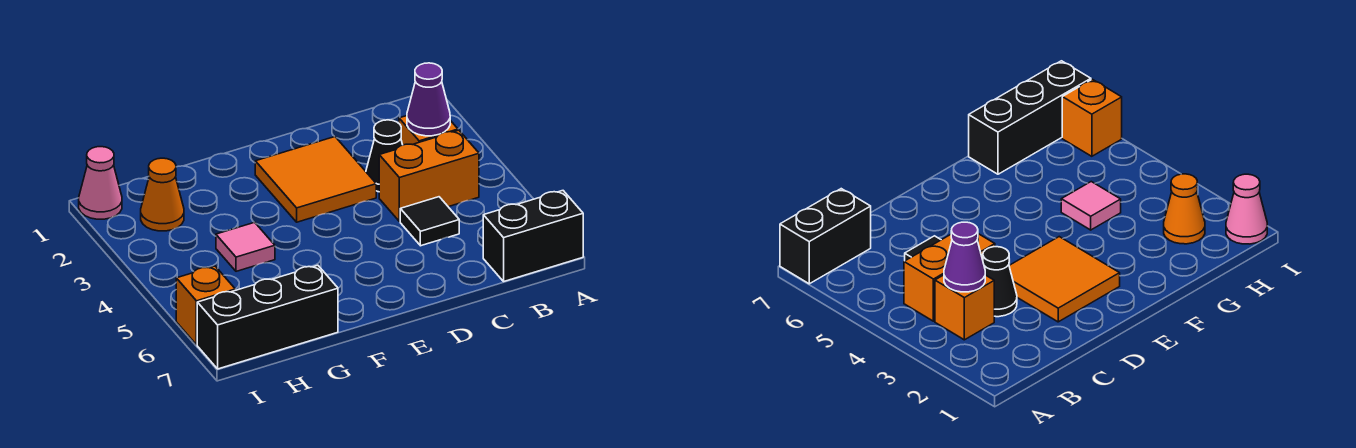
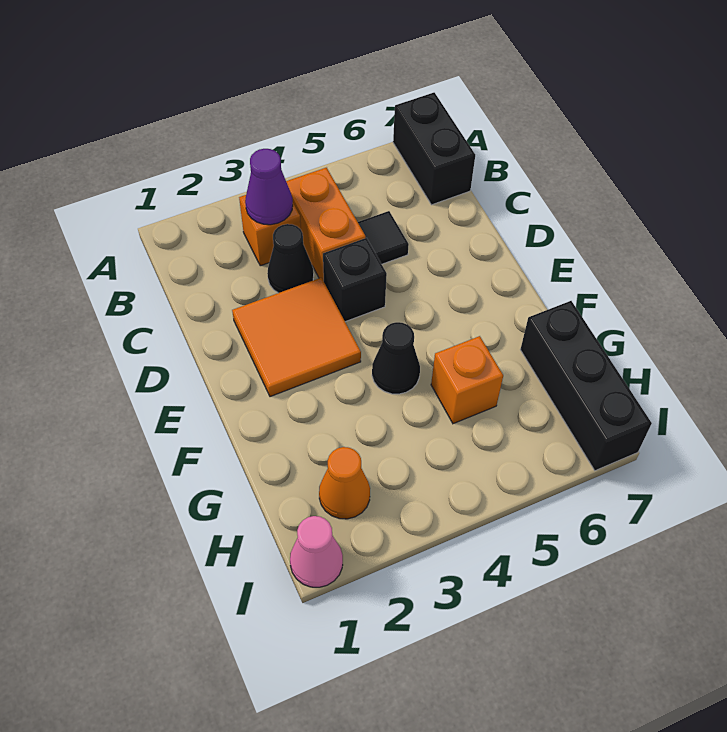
none -> black brick D4 level 1
none -> black cone F4 level 1
pink tile G4 level 1 -> none
orange brick I6 level 1 -> orange brick G5 level 1

